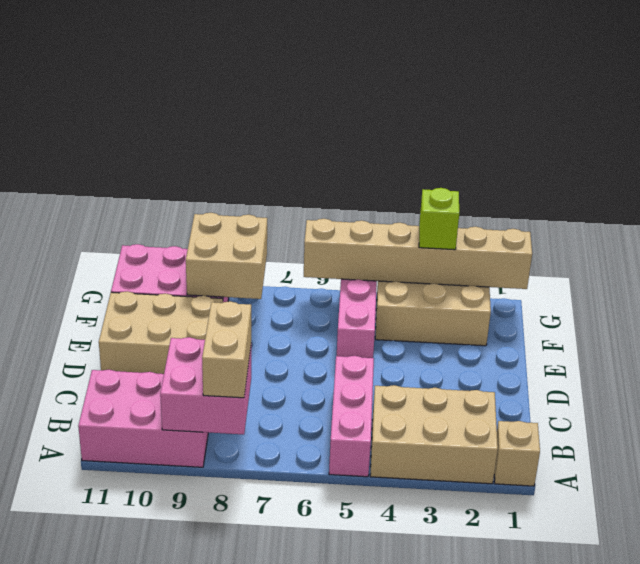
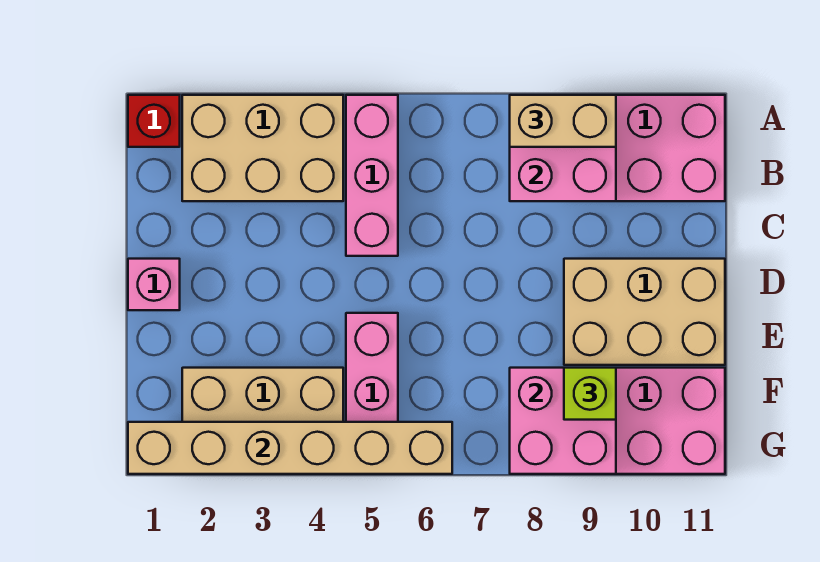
tan brick A1 level 1 -> red brick A1 level 1
tan brick A8:B8 level 3 -> tan brick A8:A9 level 3
none -> pink brick D1 level 1
tan brick F8:G9 level 2 -> pink brick F8:G9 level 2
lime brick G3 level 3 -> lime brick F9 level 3

